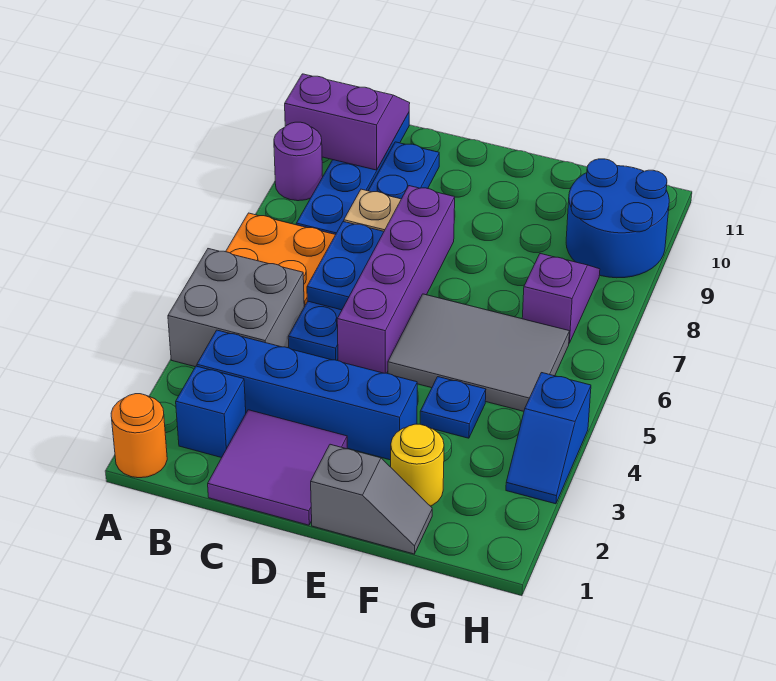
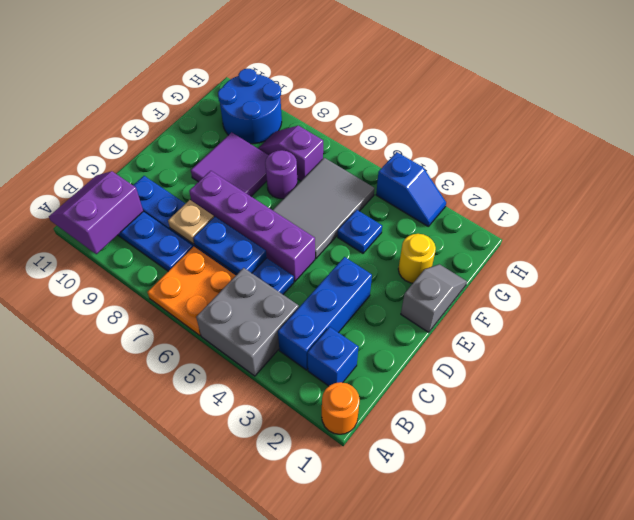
purple round brick A9 level 1 -> purple round brick F7 level 1
blue brick B3:E3 level 1 -> blue brick B3:D3 level 1
purple tile C1:D2 level 1 -> purple tile E8:F9 level 1

